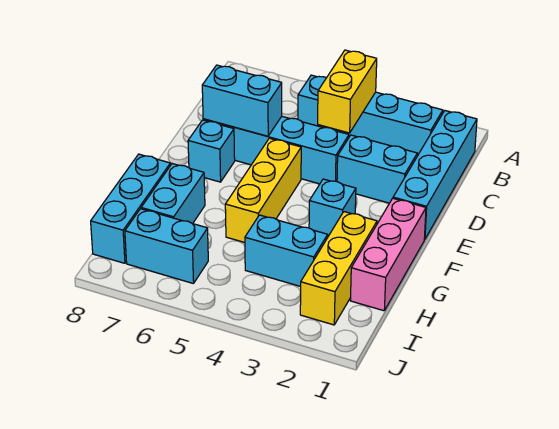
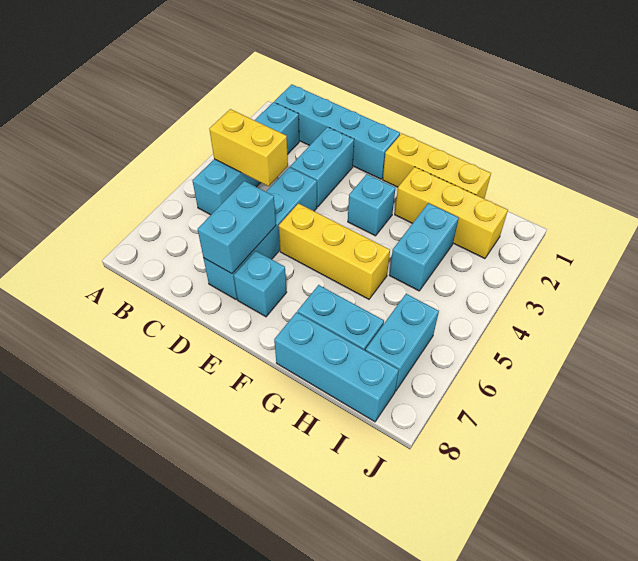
pink brick F1:H1 level 1 -> yellow brick F1:H1 level 1

